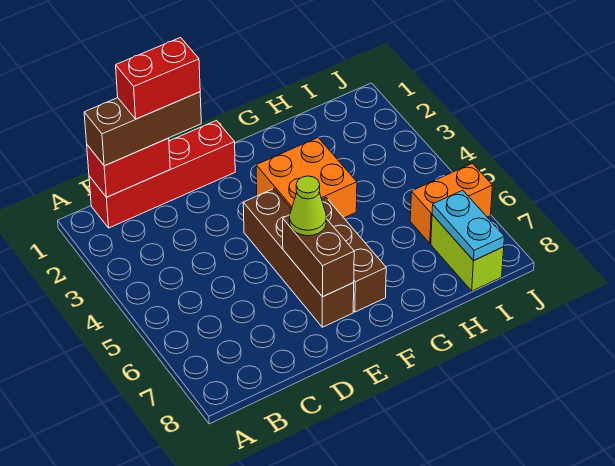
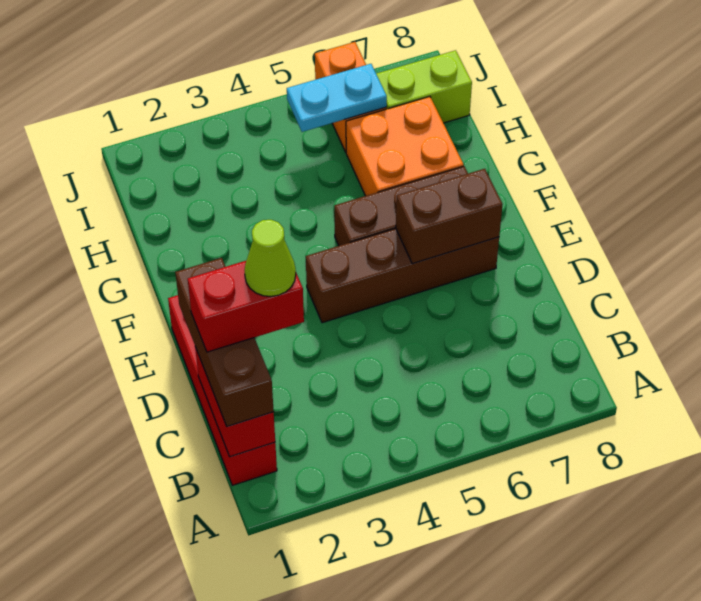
red brick C1:D1 level 4 -> red brick C1:C2 level 4
lime cone E6 level 3 -> lime cone C2 level 5
orange brick F3:G4 level 1 -> orange brick G6:H7 level 1
cyan plate I7:I8 level 2 -> cyan plate I5:I6 level 2

